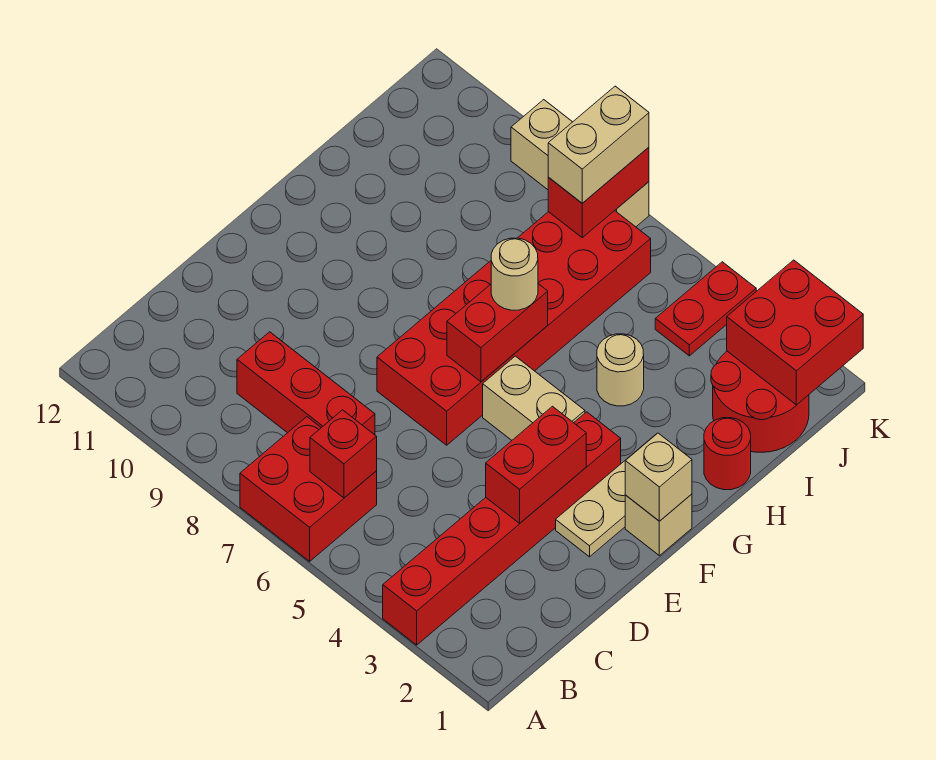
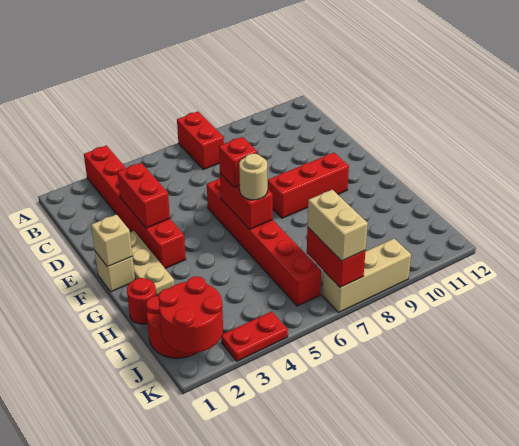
red brick A6:B7 level 1 -> red brick A7:B7 level 1
red brick B6 level 2 -> red brick F6 level 3
red brick C7:C9 level 1 -> red brick F8:F10 level 1
red brick E6:J7 level 1 -> red brick E6:J6 level 1
tan brick F4:F5 level 1 -> none
tan round brick H4 level 1 -> none
red brick J1:K2 level 2 -> red round brick J1:K2 level 2
red plate J4:K4 level 1 -> red plate K3:K4 level 1

